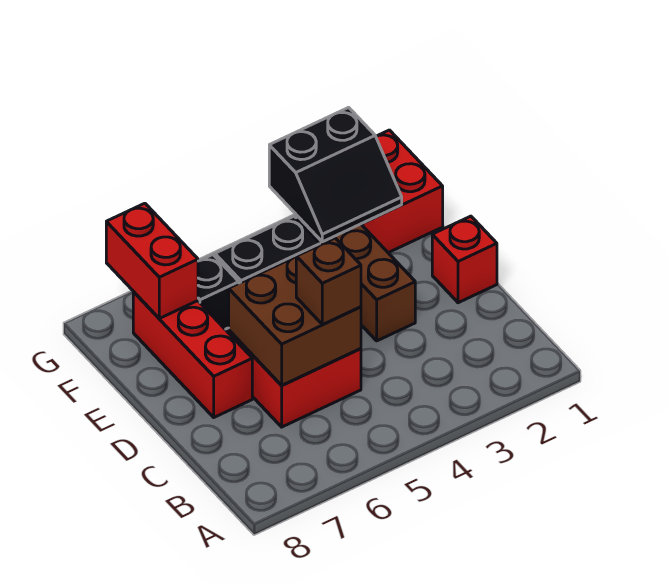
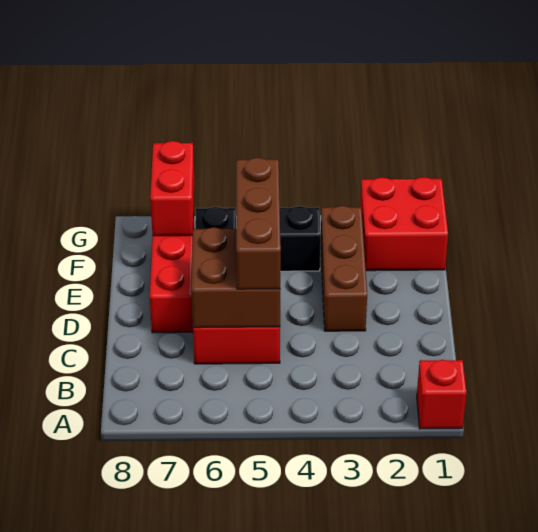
brown brick C5 level 3 -> brown brick C5:E5 level 3
red brick D1 level 1 -> red brick A1 level 1
black slope F2:G3 level 2 top G -> none

